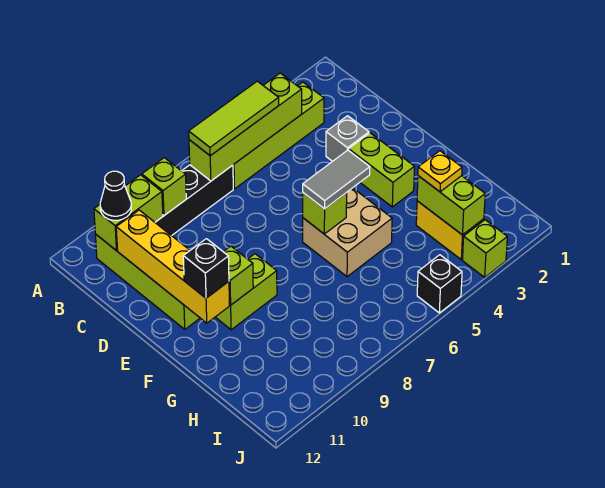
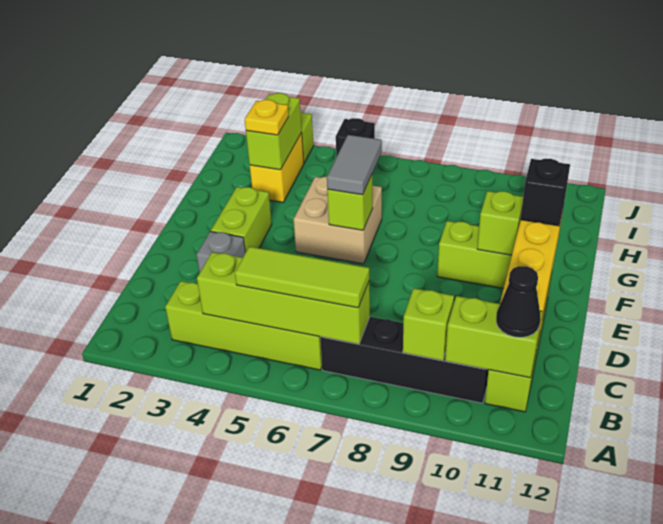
grey tile F5:F6 level 3 -> grey tile F6:G6 level 3

